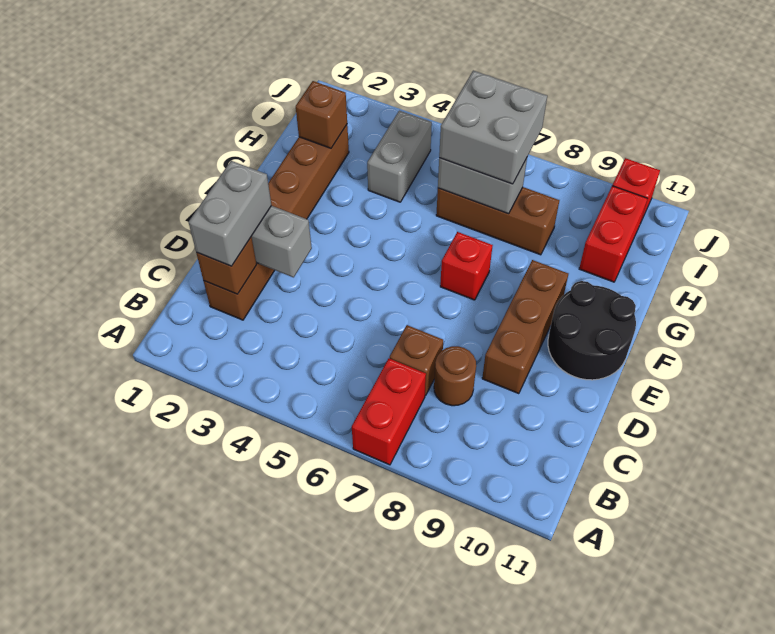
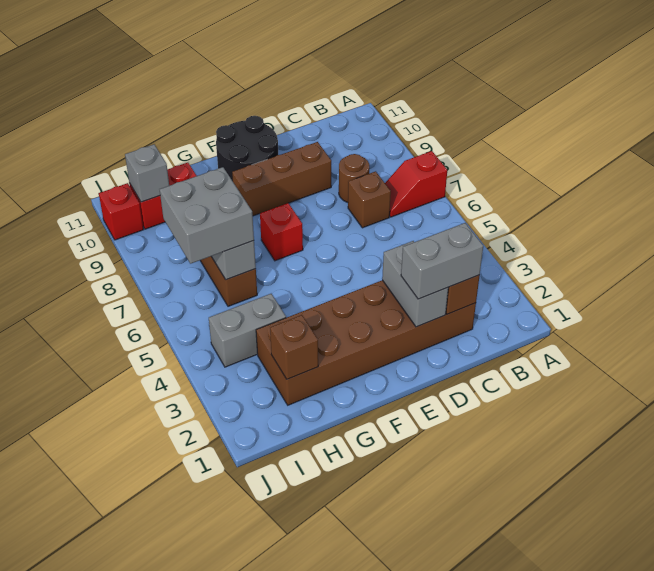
red brick A7:B7 level 1 -> red slope A7:B7 level 1 top A
brown brick C2:H2 level 1 -> brown brick C2:H3 level 1
none -> grey brick I10 level 2

